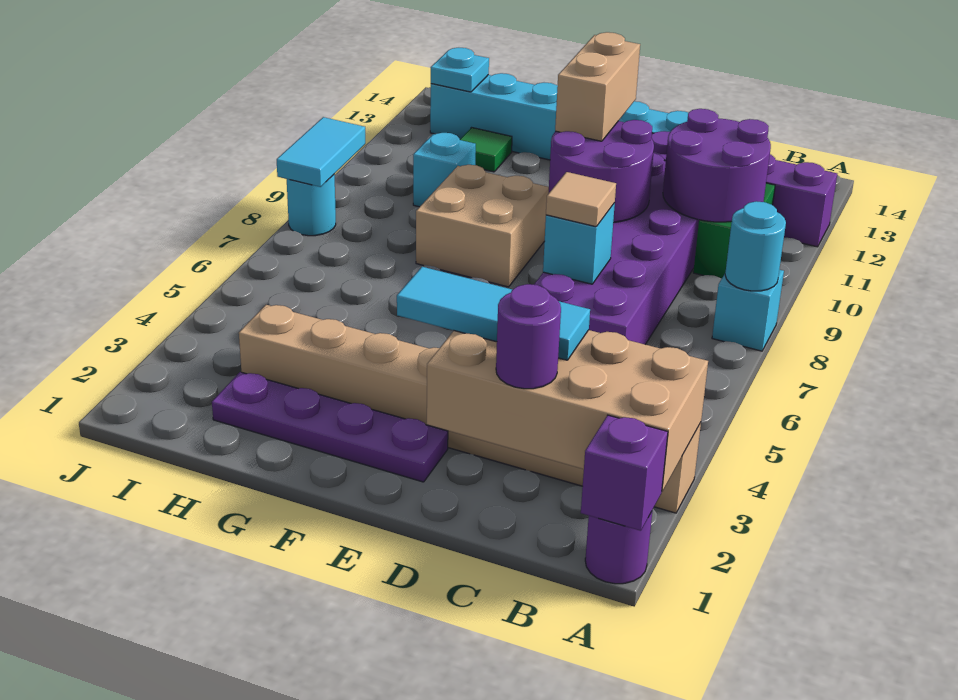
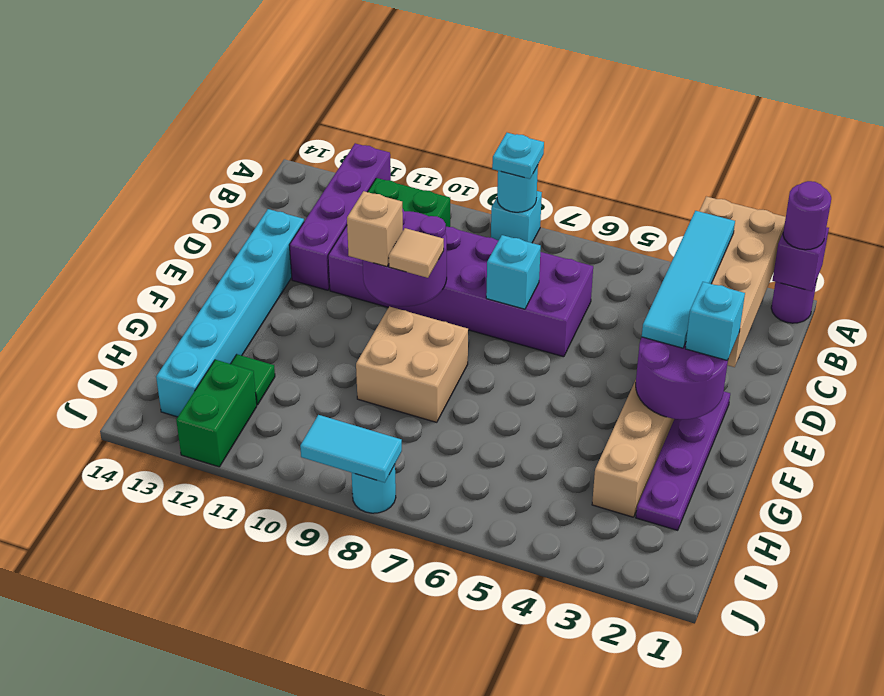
purple round brick B10:C11 level 2 -> purple round brick E2:F3 level 2
purple round brick C2 level 3 -> purple round brick A1 level 3
cyan tile C3:E3 level 3 -> cyan tile B3:E3 level 3
tan tile D7 level 3 -> tan tile E9 level 3
tan brick E10:E11 level 3 -> tan brick E10 level 3
cyan brick H10 level 1 -> cyan brick E2 level 3
none -> green brick I12:J12 level 1
cyan plate I13 level 2 -> cyan plate A8 level 3

